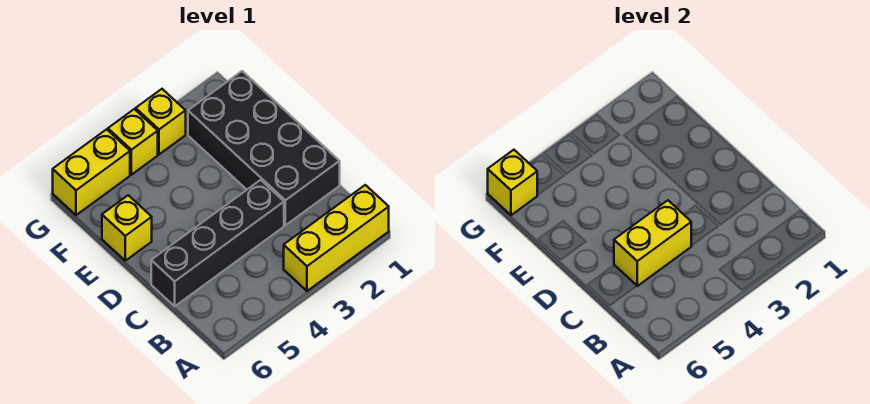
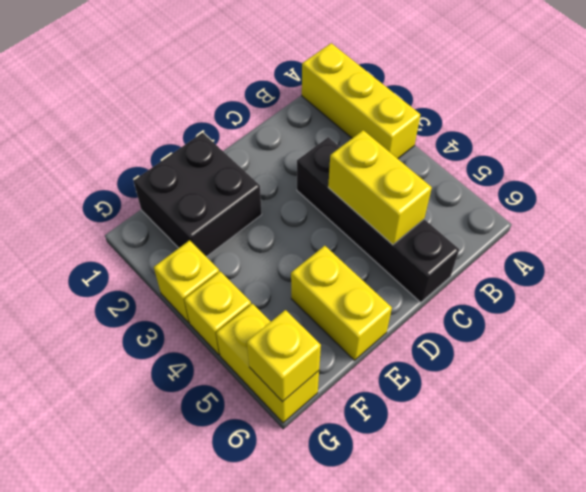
black brick C1:F2 level 1 -> black brick E1:F2 level 1
yellow brick E6 level 1 -> yellow brick E5:E6 level 1

